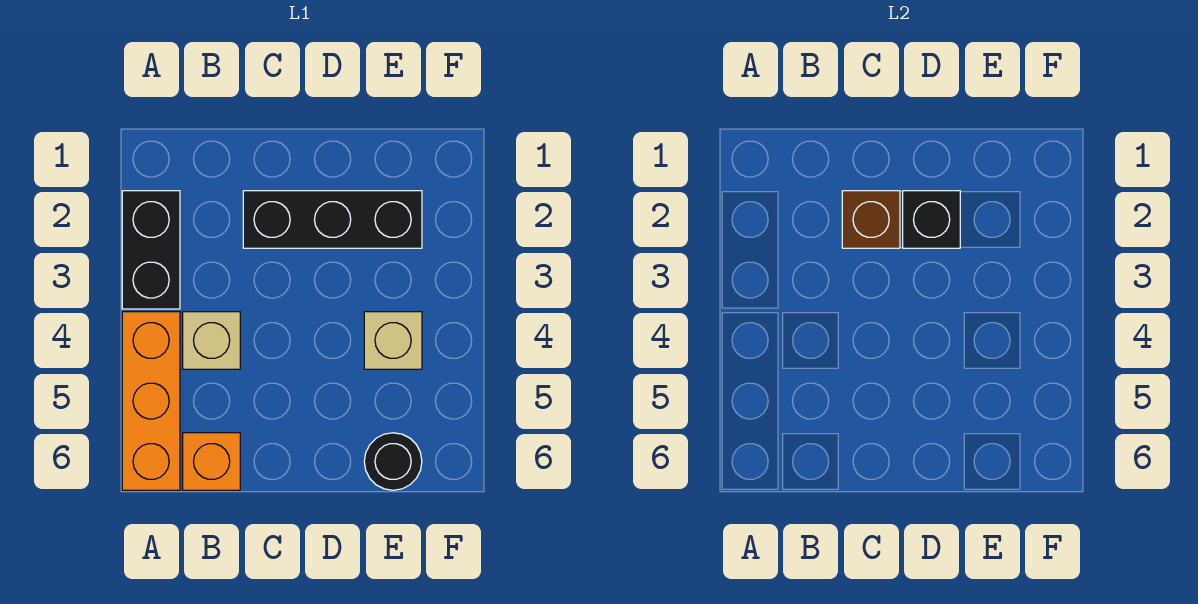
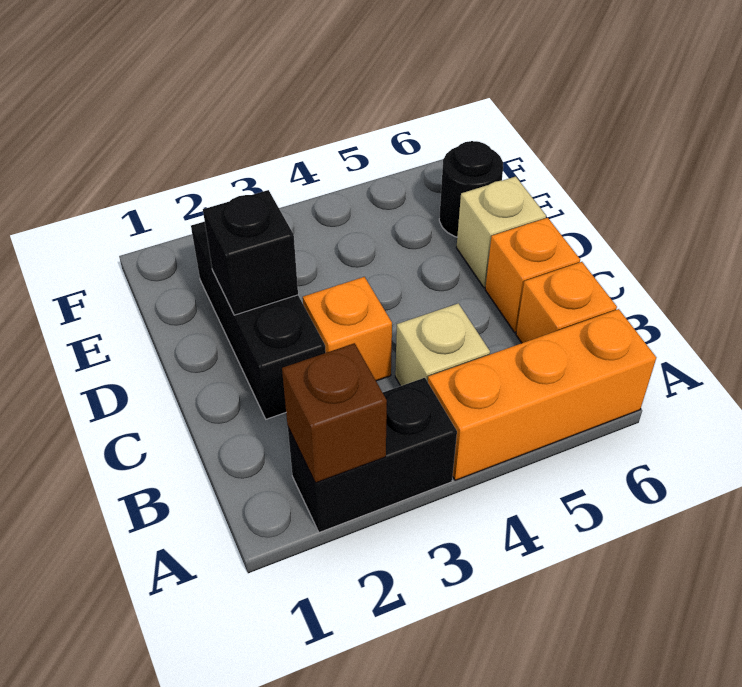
brown brick C2 level 2 -> brown brick A2 level 2
none -> orange brick C3 level 1
none -> orange brick C6 level 1
tan brick E4 level 1 -> tan brick D6 level 1

